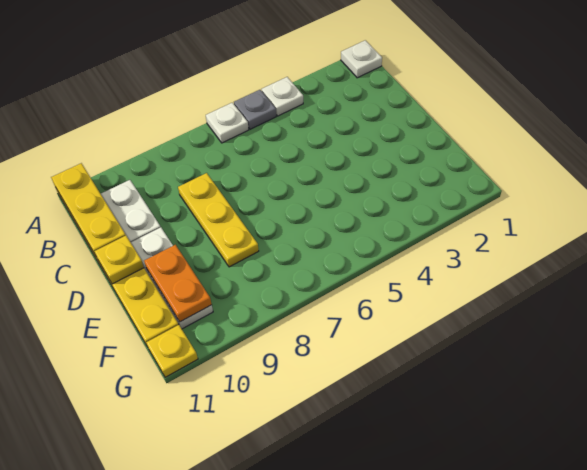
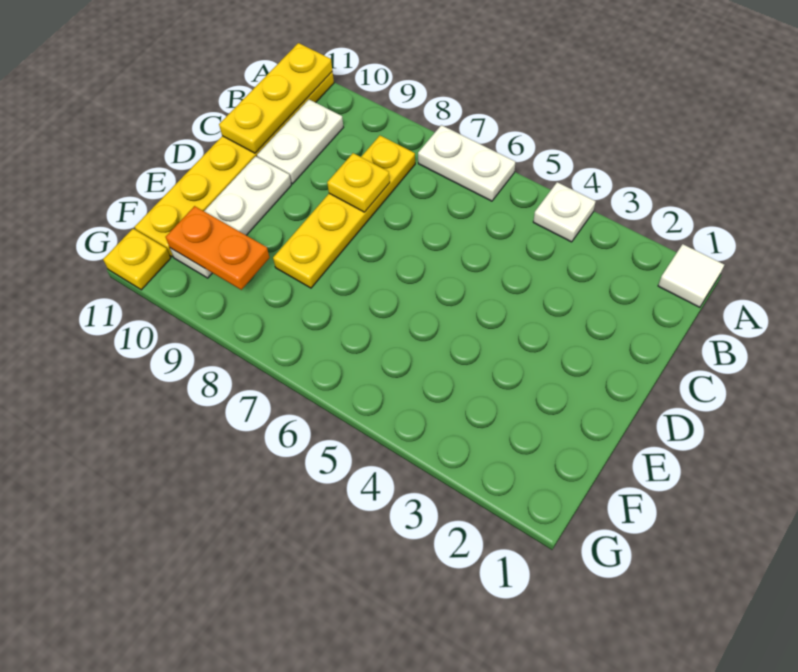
white plate A1 level 1 -> white tile A1 level 1
grey plate A5 level 1 -> none
white plate A6 level 1 -> white plate A6:A7 level 1
yellow plate C8:E8 level 1 -> yellow plate B8:E8 level 1
yellow plate D11 level 2 -> yellow plate C8 level 2
orange plate E10:F10 level 2 -> orange plate F9:F10 level 2

